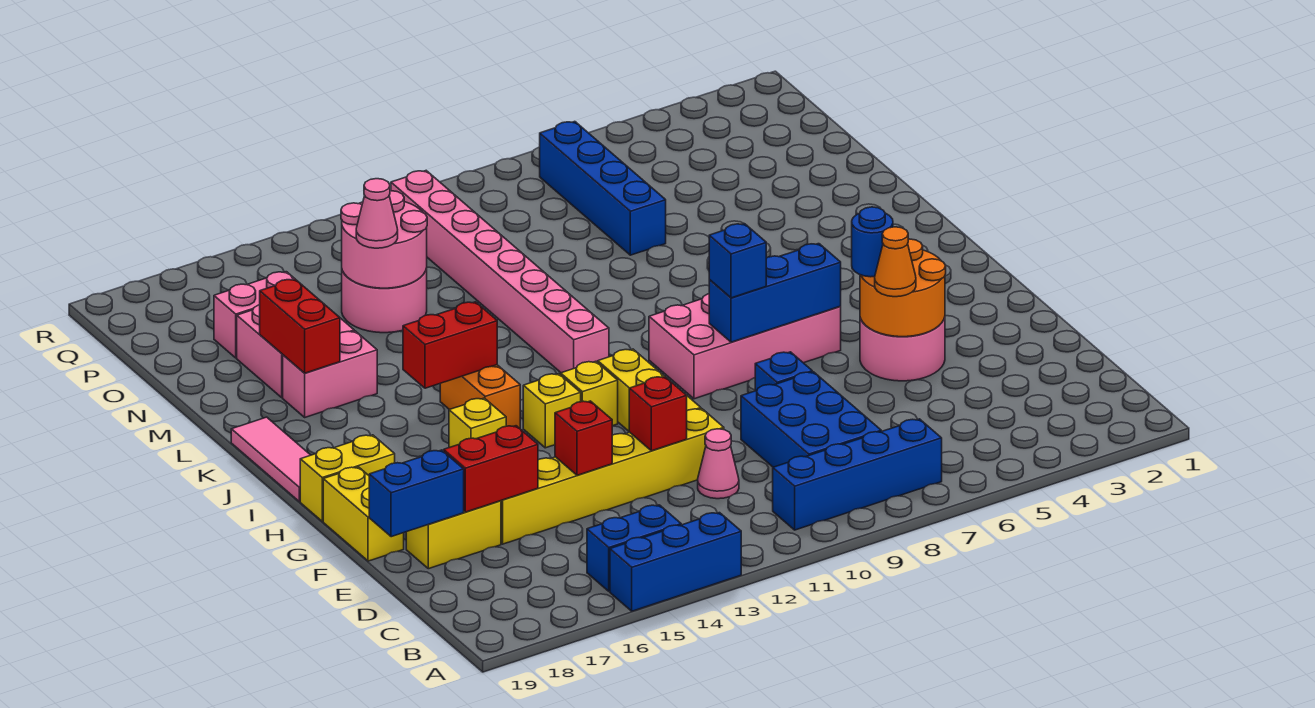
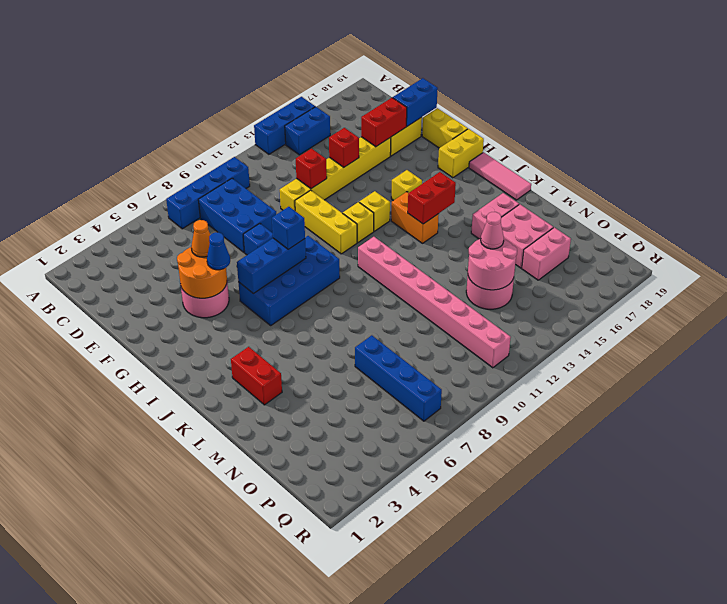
pink cone D11 level 1 -> none
blue round brick G5 level 3 -> blue cone G5 level 3
pink brick H6:I9 level 1 -> blue brick H6:I9 level 1
red brick L17:M17 level 2 -> red brick K3:L3 level 1

